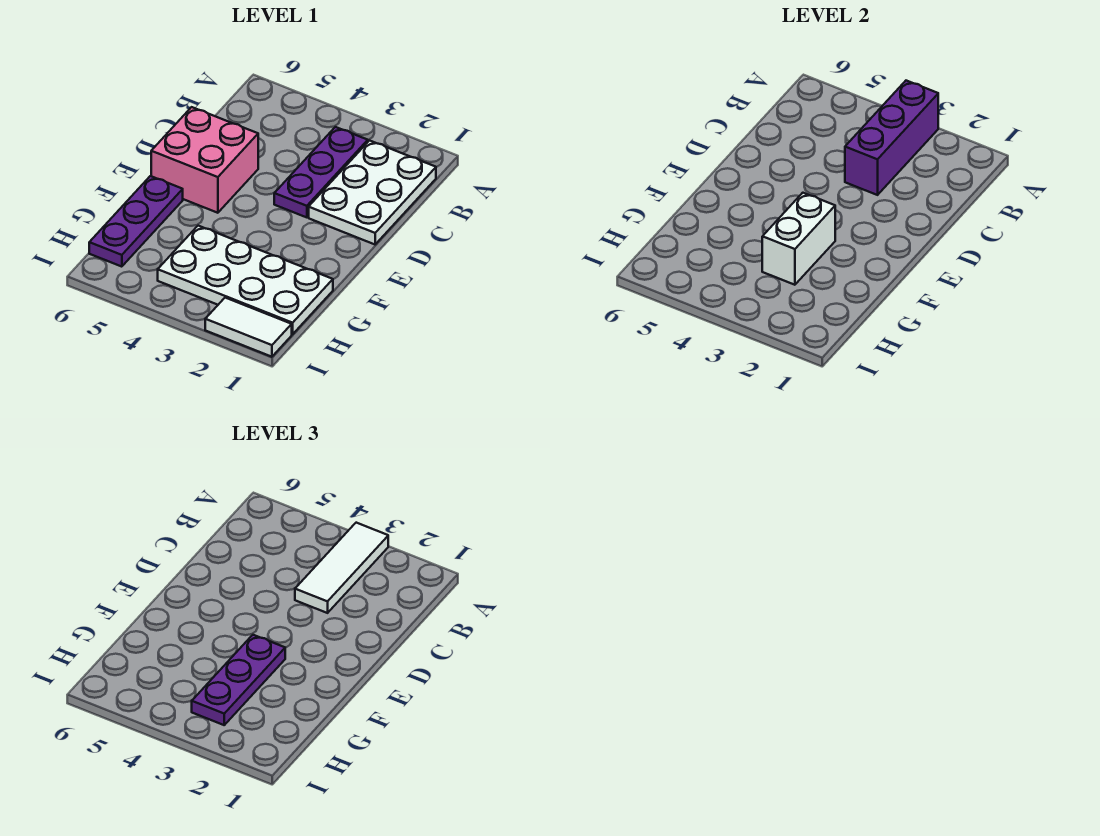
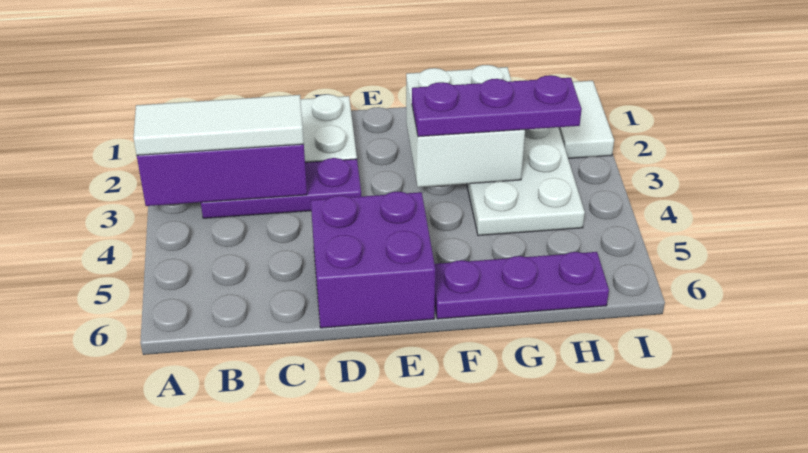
pink brick D5:E6 level 1 -> purple brick D5:E6 level 1
white brick F3:G3 level 2 -> white brick F2:G3 level 2

